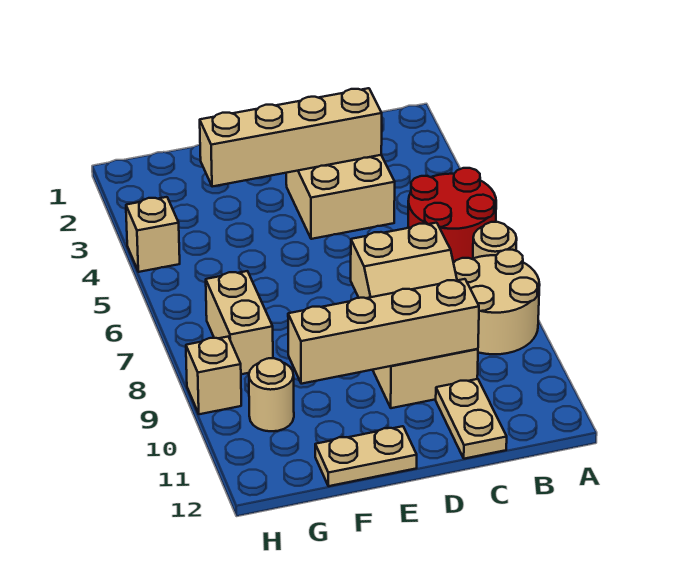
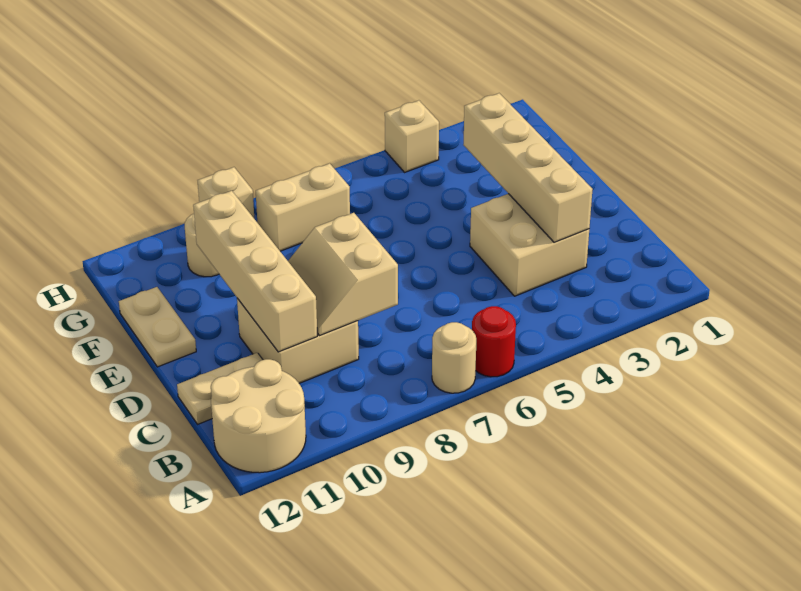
red round brick A5:B6 level 1 -> red round brick A6 level 1
tan round brick A8:B9 level 1 -> tan round brick A11:B12 level 1

